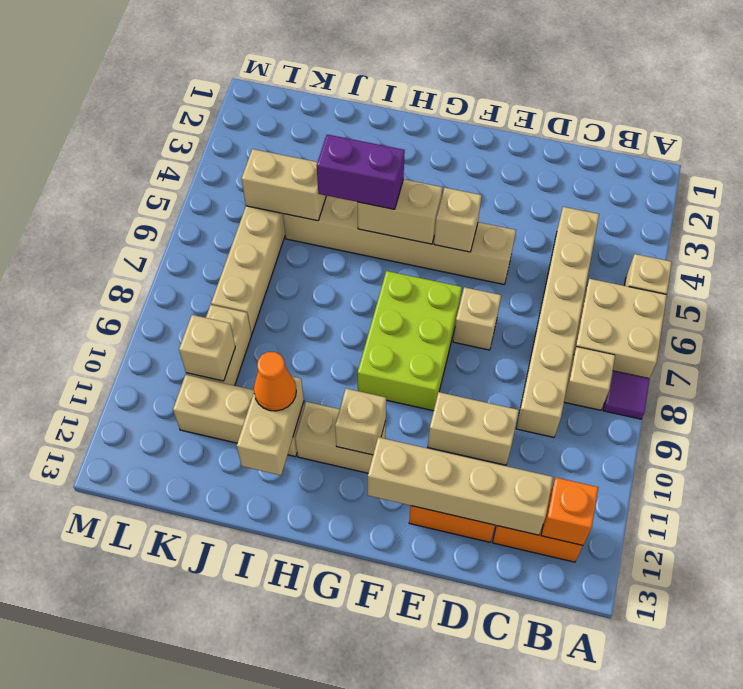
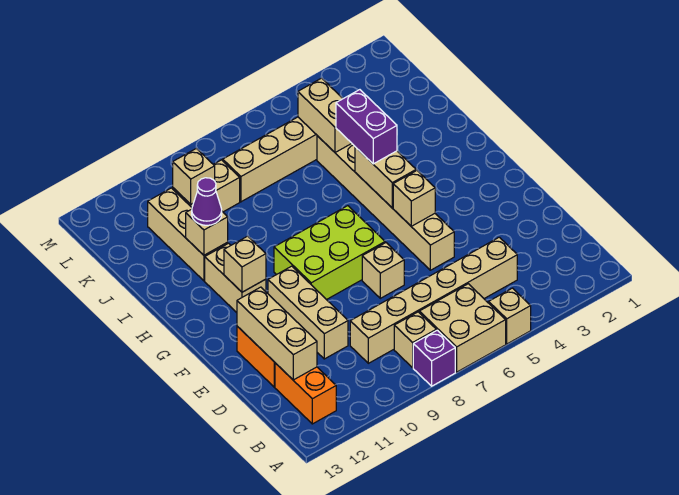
purple tile A8 level 1 -> purple brick A8 level 1
orange brick B12 level 2 -> none
tan brick C12:F12 level 2 -> tan brick C12:E12 level 2
tan brick D10:E10 level 1 -> tan brick D10:F10 level 1
tan brick I11:I12 level 2 -> tan brick I11 level 2
orange cone I11 level 3 -> purple cone I11 level 3

